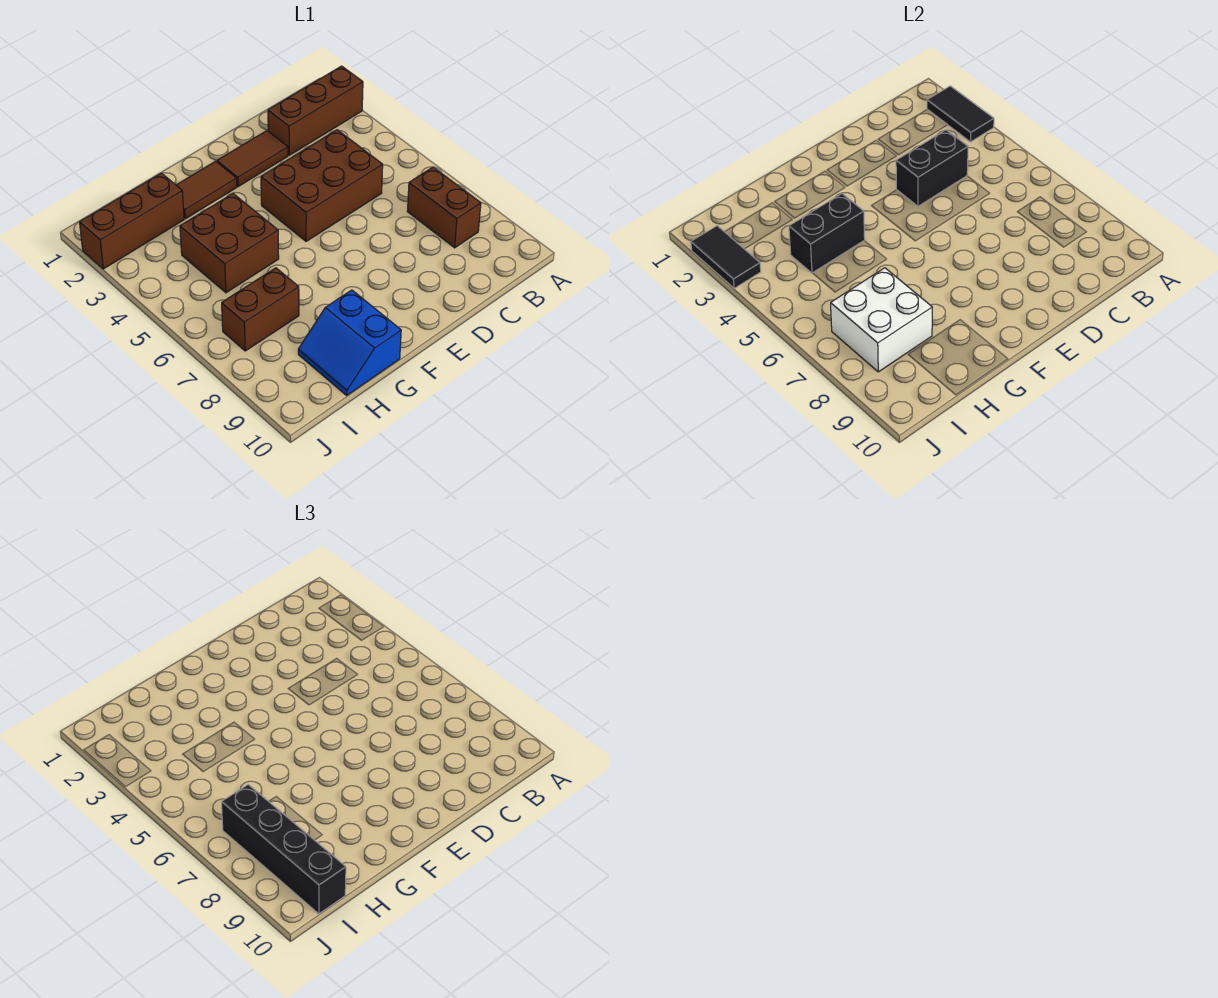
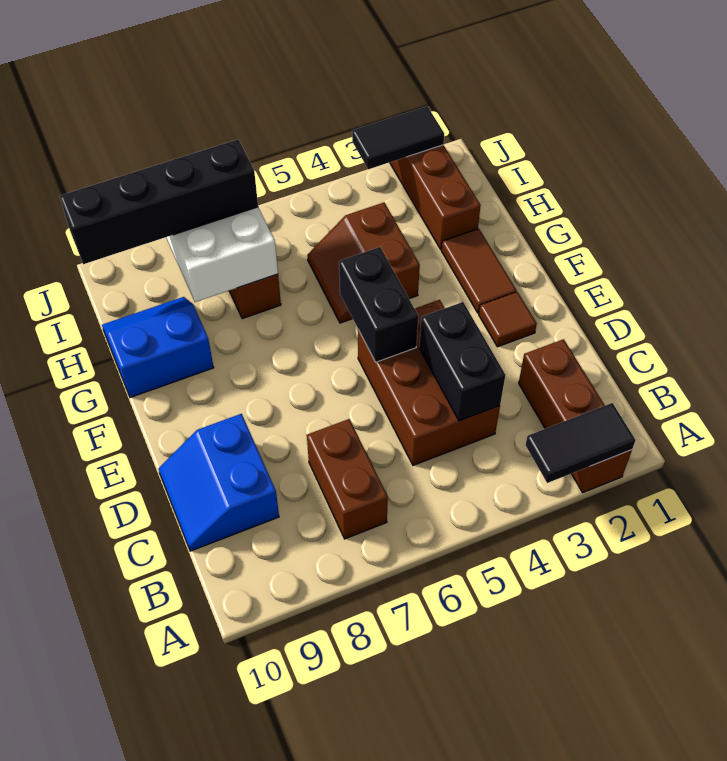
brown brick B7:B8 level 1 -> brown brick B7:C7 level 1
none -> blue slope C9:D10 level 1 top 9
brown tile D2:E2 level 1 -> brown tile E2 level 1
brown brick G4:H5 level 1 -> brown slope G4:H5 level 1 top 4
black brick G4:H4 level 2 -> black brick E5:F5 level 2

